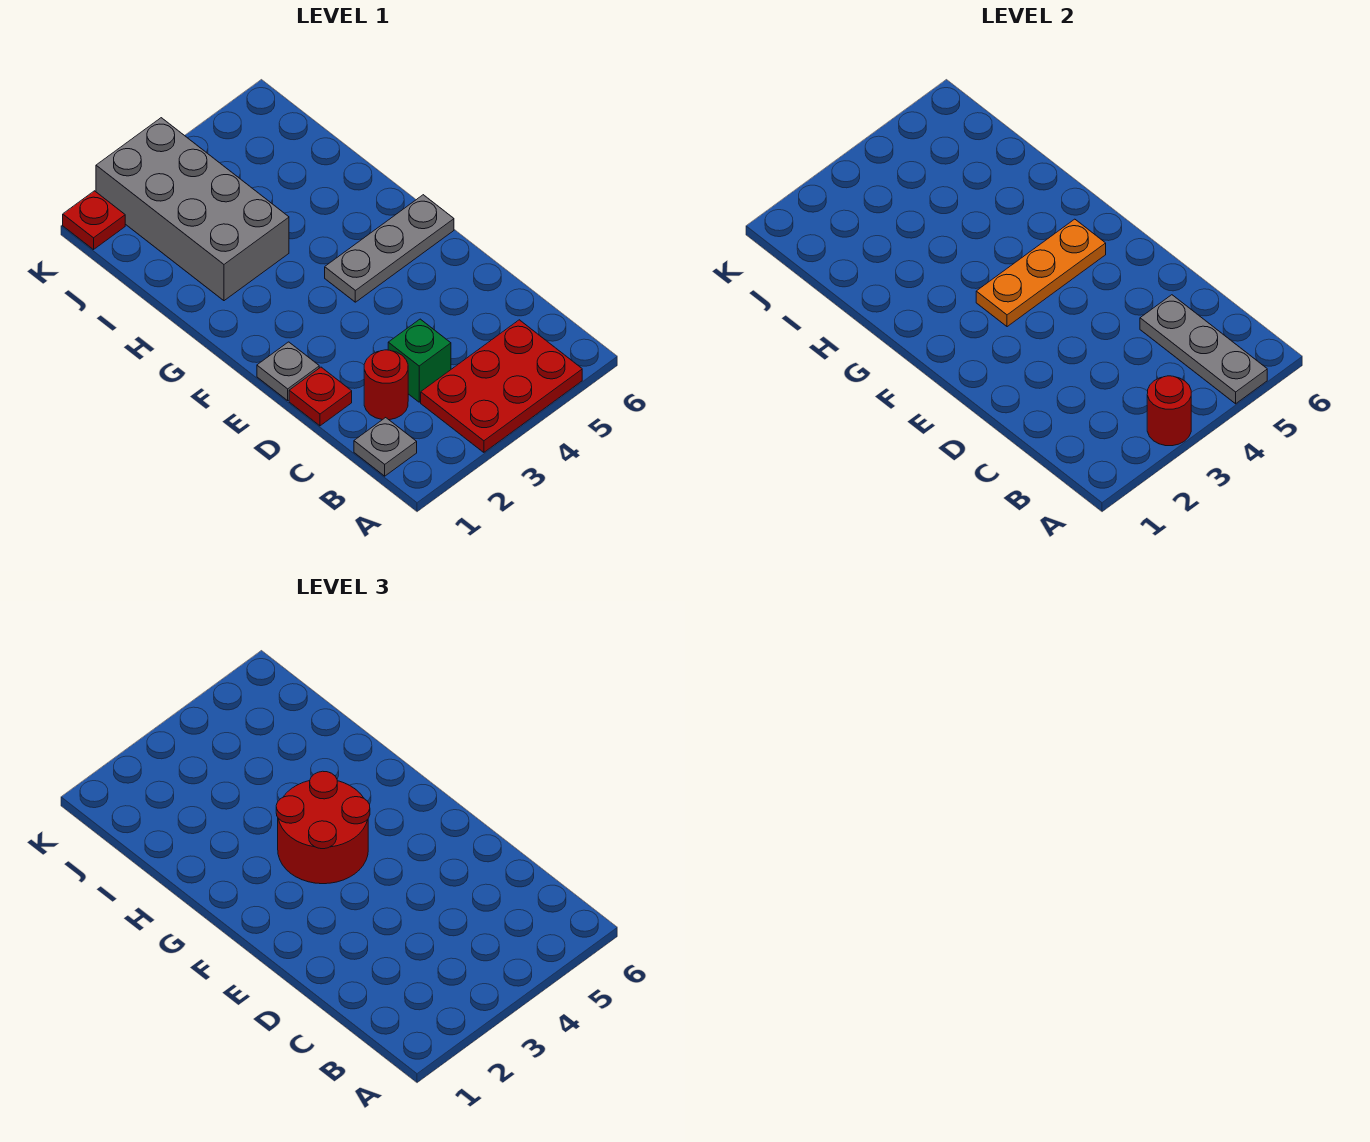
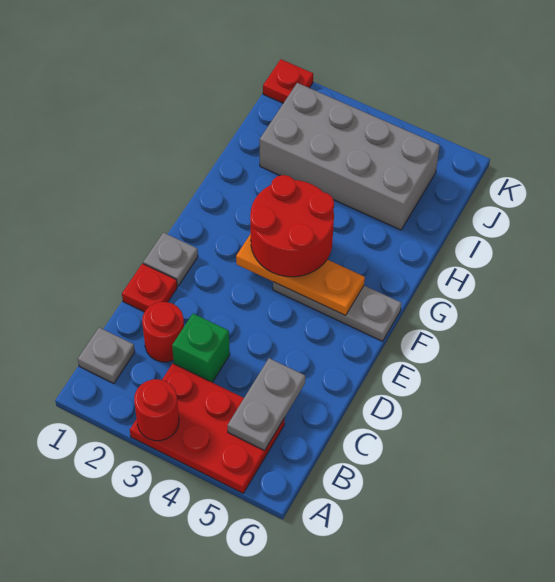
grey plate A5:C5 level 2 -> grey plate B5:C5 level 2
grey brick H2:K3 level 1 -> grey brick I2:J5 level 1

